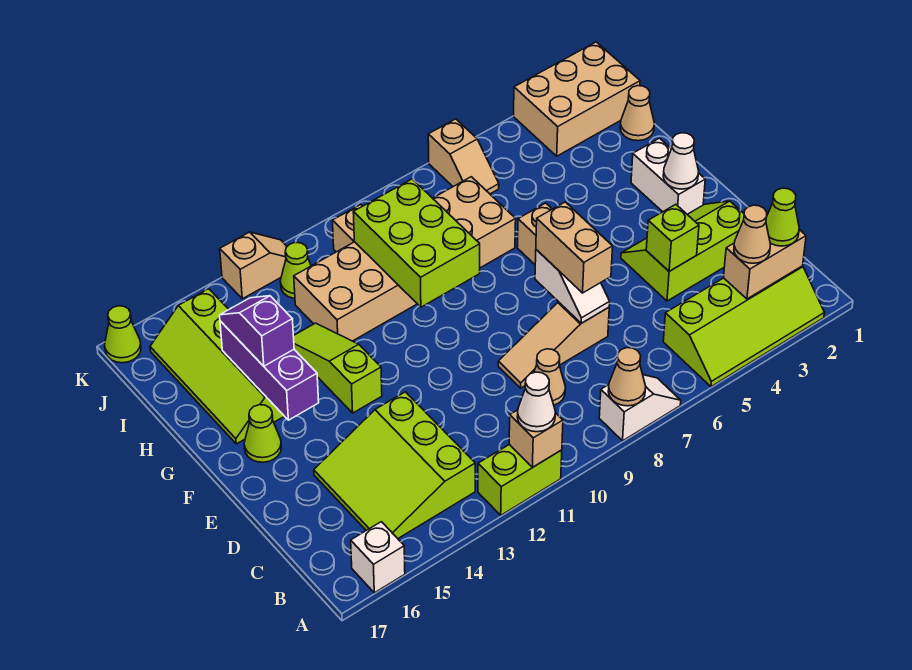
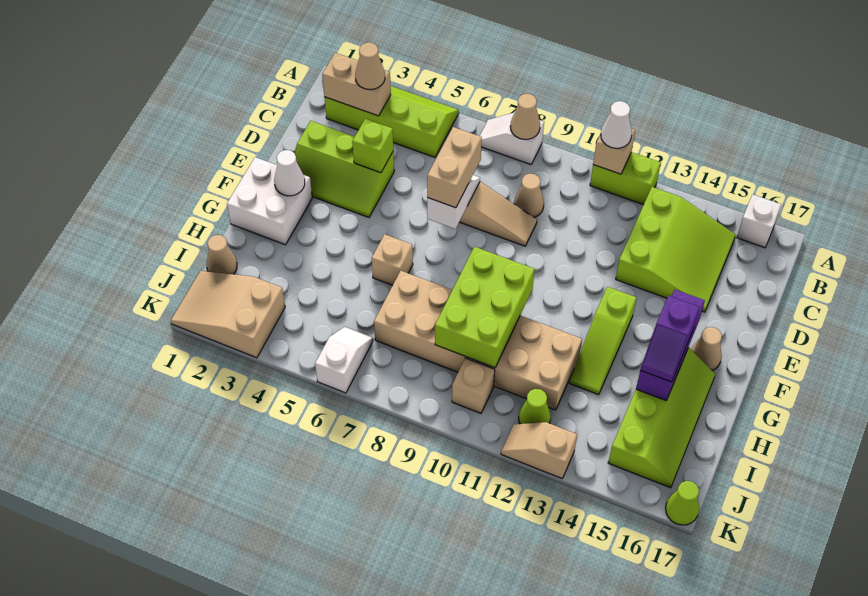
lime cone B2 level 3 -> none
white brick F2:G2 level 1 -> white brick F1:G2 level 1
lime cone F16 level 1 -> tan cone F16 level 1
tan brick J1:K3 level 1 -> tan slope J1:K3 level 1 top 3
tan slope J6:K6 level 1 top K -> white slope J6:K6 level 1 top K

